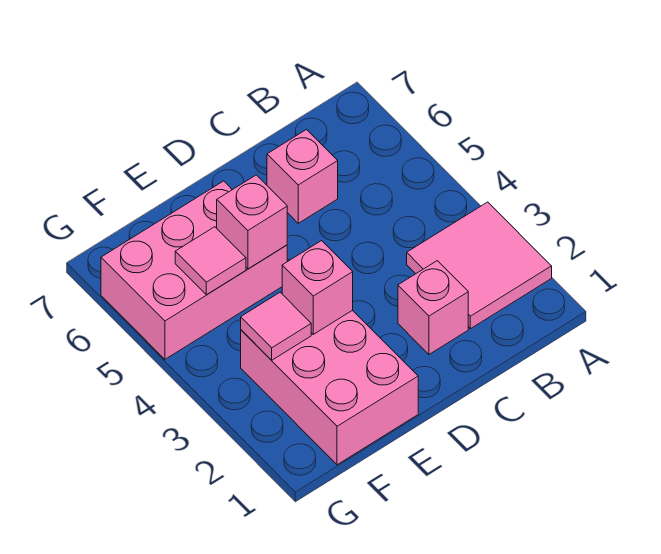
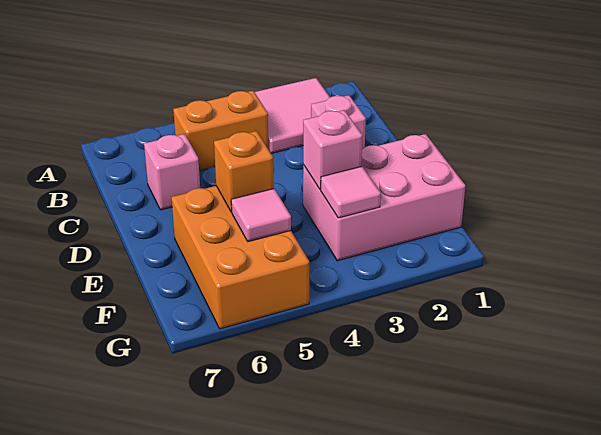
none -> orange brick B4:B5 level 1
pink brick E5:G6 level 1 -> orange brick E5:G6 level 1
pink brick E5 level 2 -> orange brick E5 level 2

